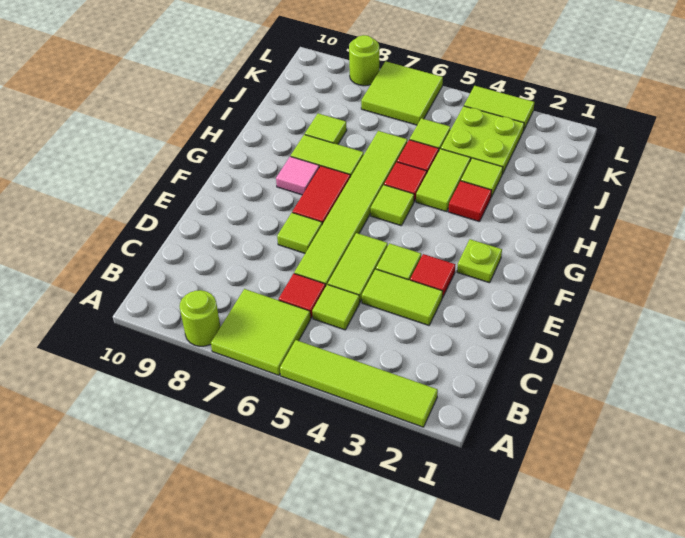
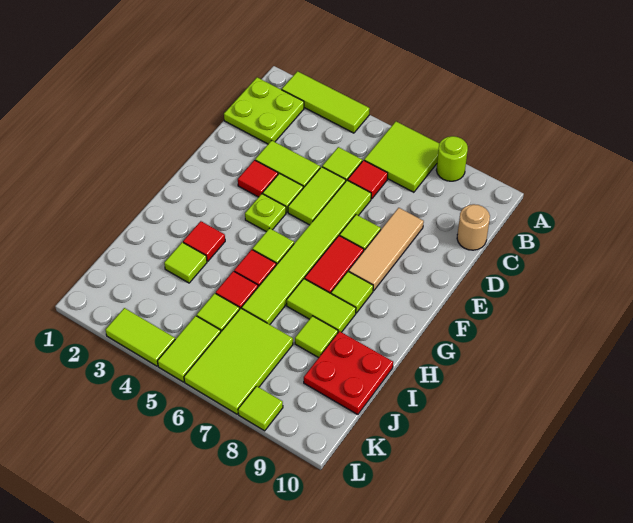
lime tile A2:A5 level 1 -> lime tile A2:A4 level 1
none -> tan round brick C10 level 1
none -> tan tile D8:F8 level 1
lime plate F2 level 1 -> lime plate F4 level 1
pink tile G8 level 1 -> lime tile G8 level 1
lime tile H4:I4 level 1 -> lime tile K5:L5 level 1
none -> red plate I9:J10 level 1
lime plate J3:K4 level 1 -> lime plate B1:C2 level 1
lime tile K6:L7 level 1 -> lime tile J6:L7 level 1
lime round brick L8 level 1 -> lime tile L8 level 1

